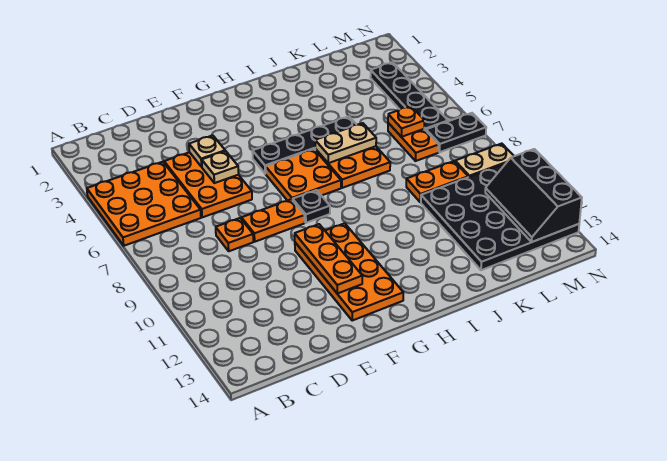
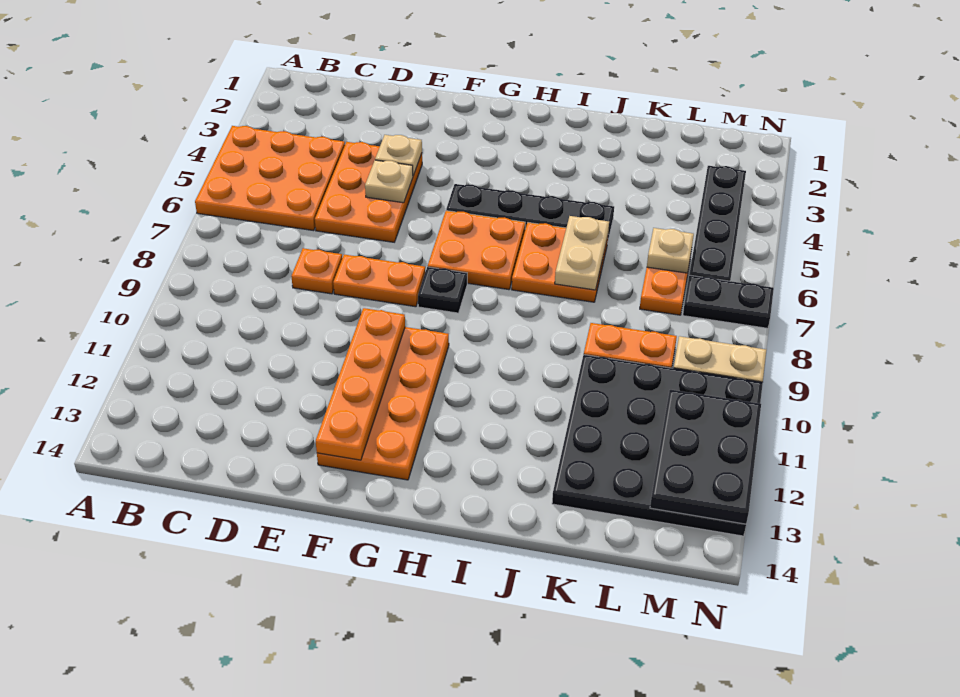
orange plate F10:F12 level 2 -> orange plate F10:F13 level 2
tan plate I6:J6 level 2 -> tan plate J6:J7 level 2
orange plate L6 level 2 -> tan plate L6 level 2
black slope M11:N13 level 2 top N -> black plate M11:N13 level 2

